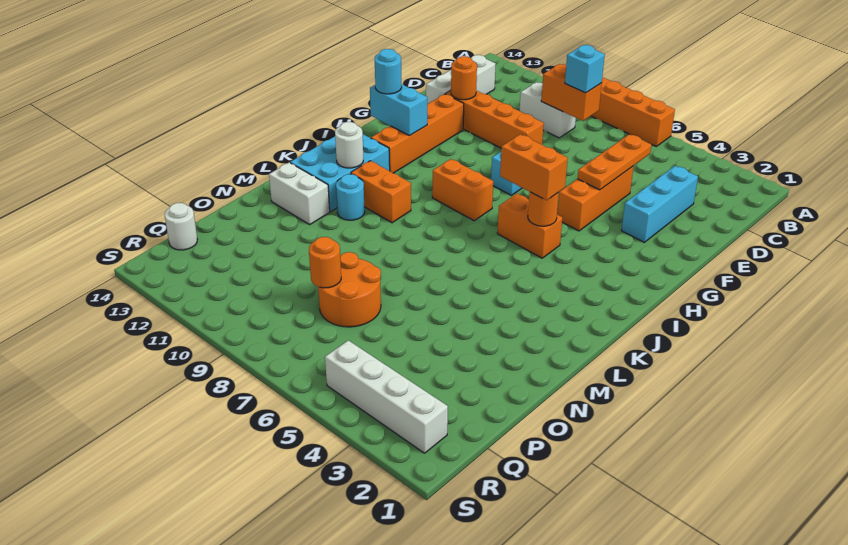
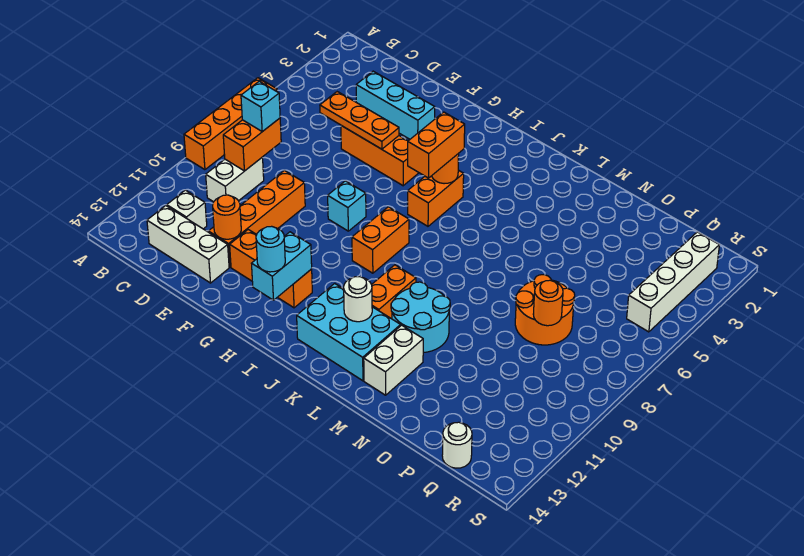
none -> white brick C12 level 1
orange brick F12:I12 level 1 -> orange brick F12:H12 level 1
cyan round brick L11 level 1 -> cyan round brick L10:M11 level 1

